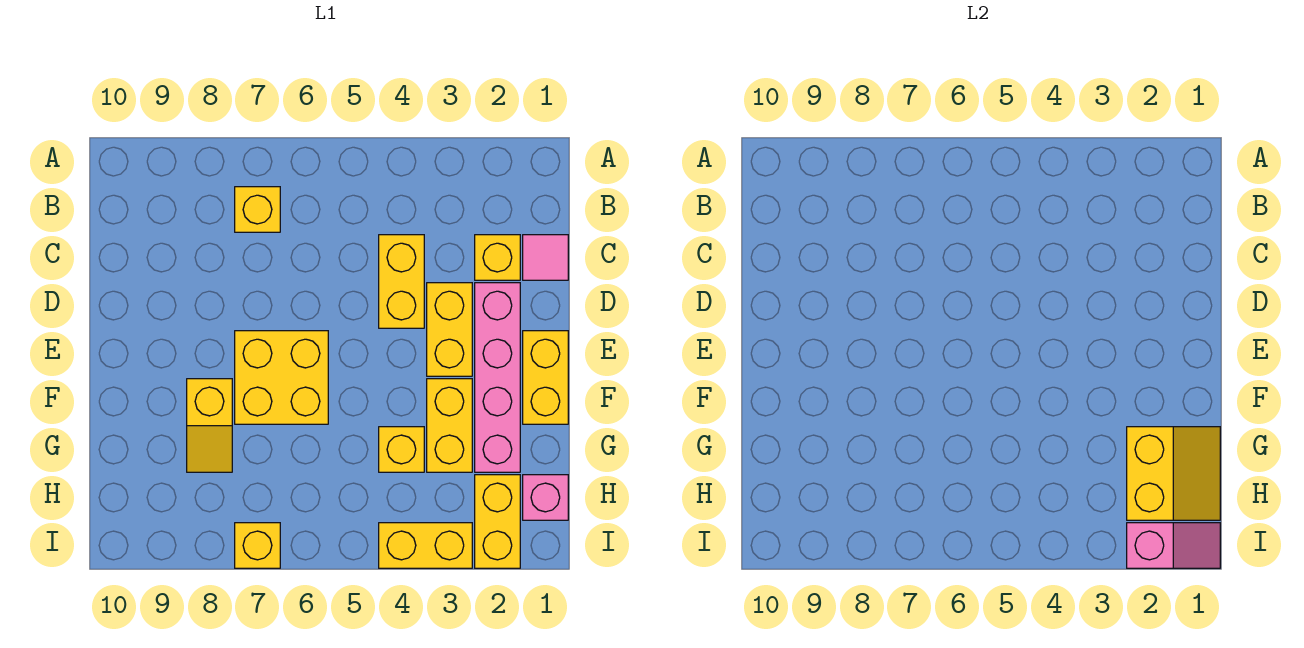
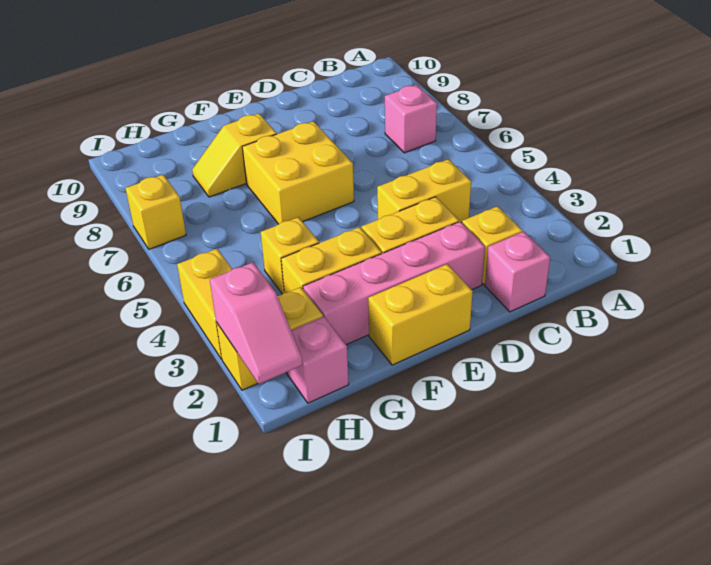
yellow brick B7 level 1 -> pink brick B7 level 1
pink tile C1 level 1 -> pink brick C1 level 1
yellow slope G1:H2 level 2 top 2 -> none

